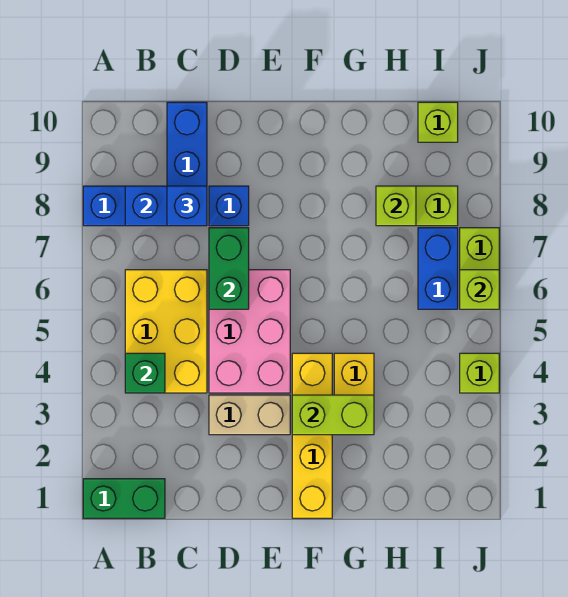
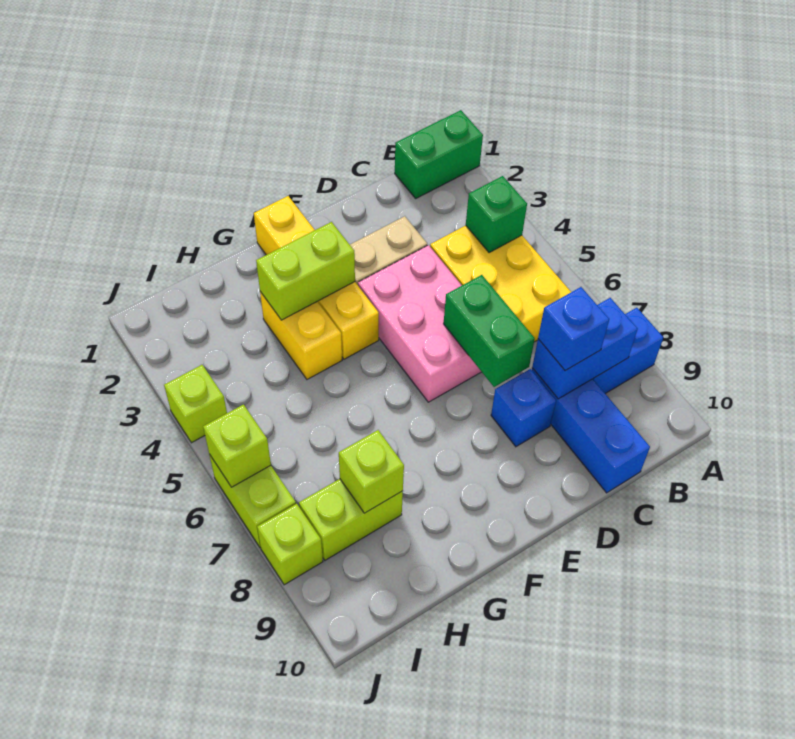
blue brick I6:I7 level 1 -> none
lime brick I10 level 1 -> lime brick J8 level 1

